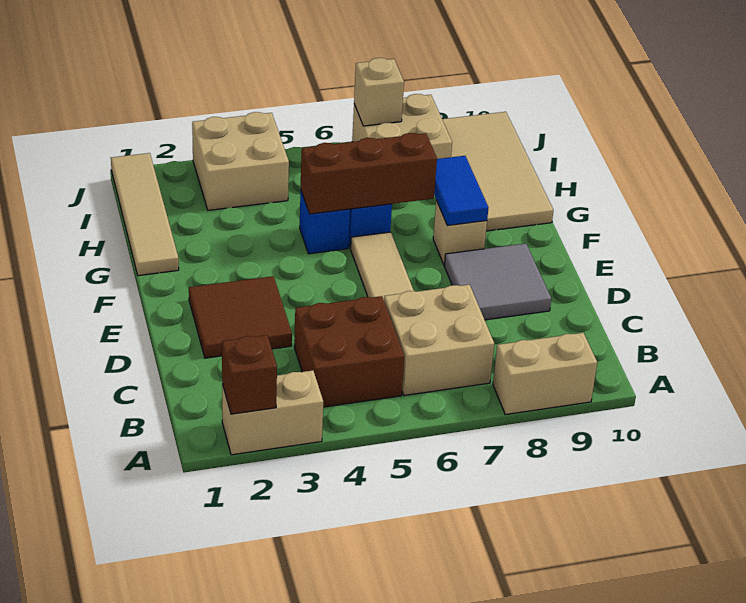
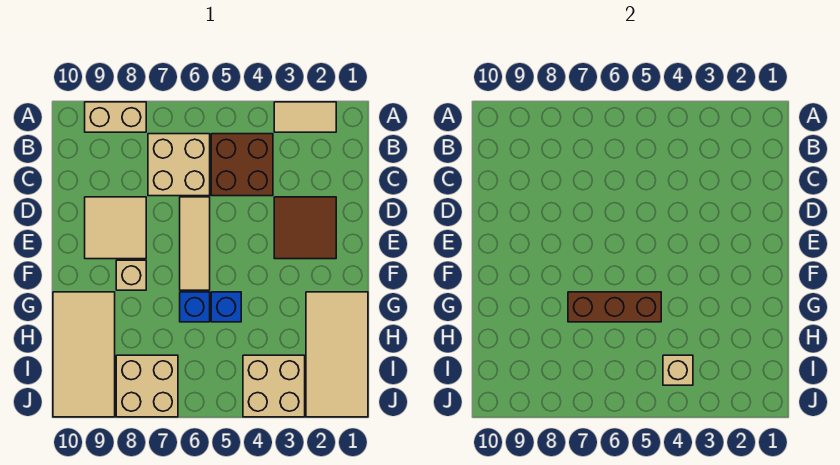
tan brick A2:A3 level 1 -> tan tile A2:A3 level 1
brown brick A2 level 2 -> none
grey tile D8:E9 level 1 -> tan tile D8:E9 level 1
blue tile F8:G8 level 2 -> none
tan tile G1:J1 level 1 -> tan tile G1:J2 level 1
tan brick J7 level 2 -> tan brick I4 level 2

